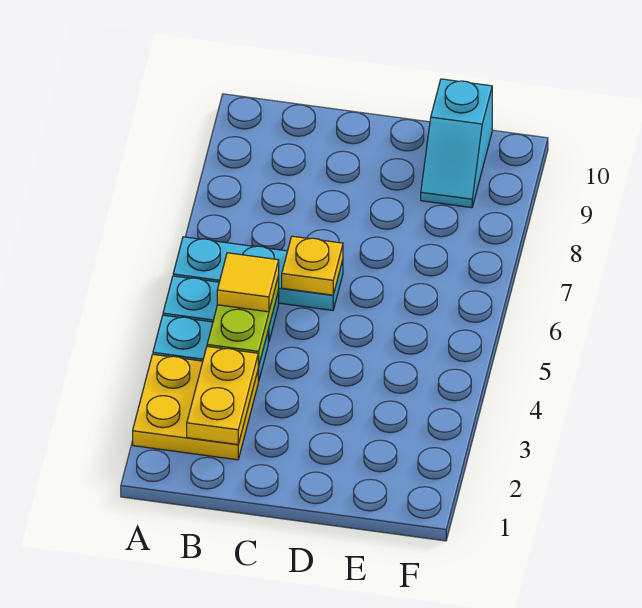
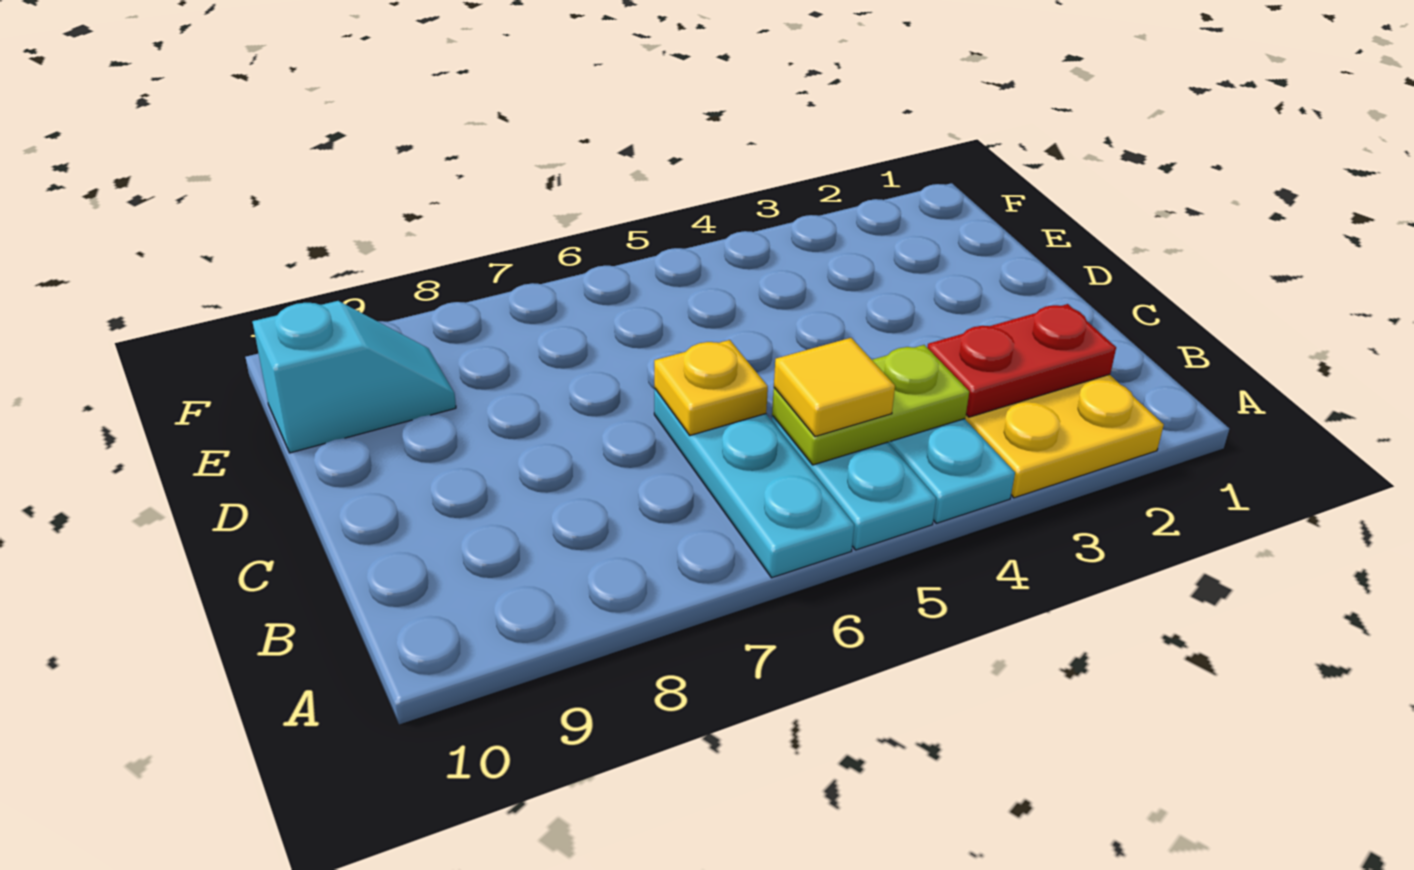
yellow plate B2:B3 level 2 -> red plate B2:B3 level 2

